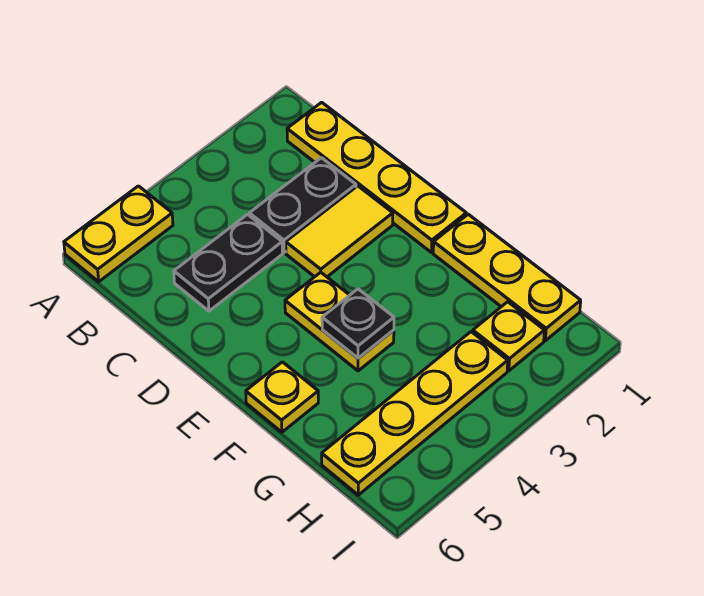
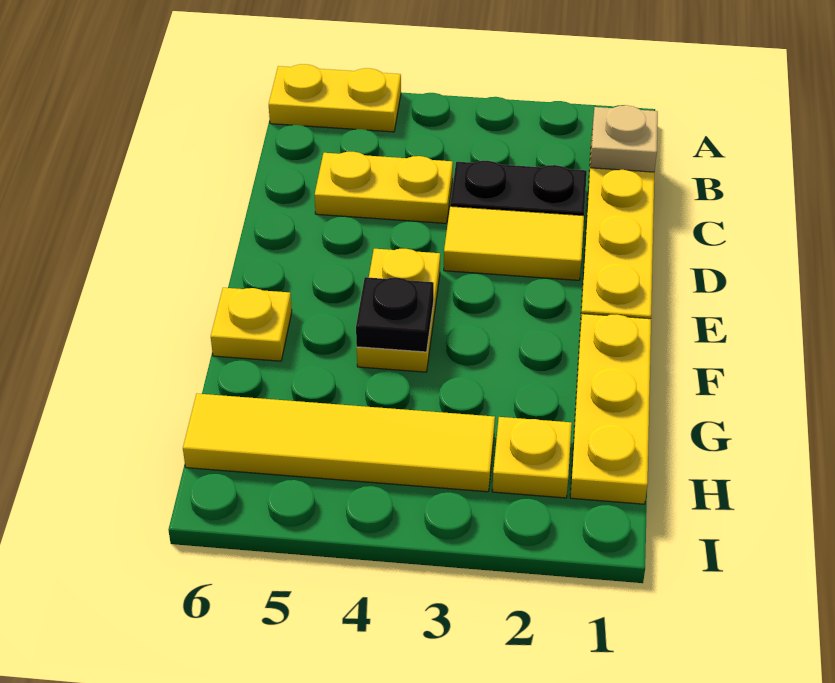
none -> tan plate B1 level 2
black plate C4:C5 level 1 -> yellow plate C4:C5 level 1
yellow plate H3:H6 level 1 -> yellow tile H3:H6 level 1

